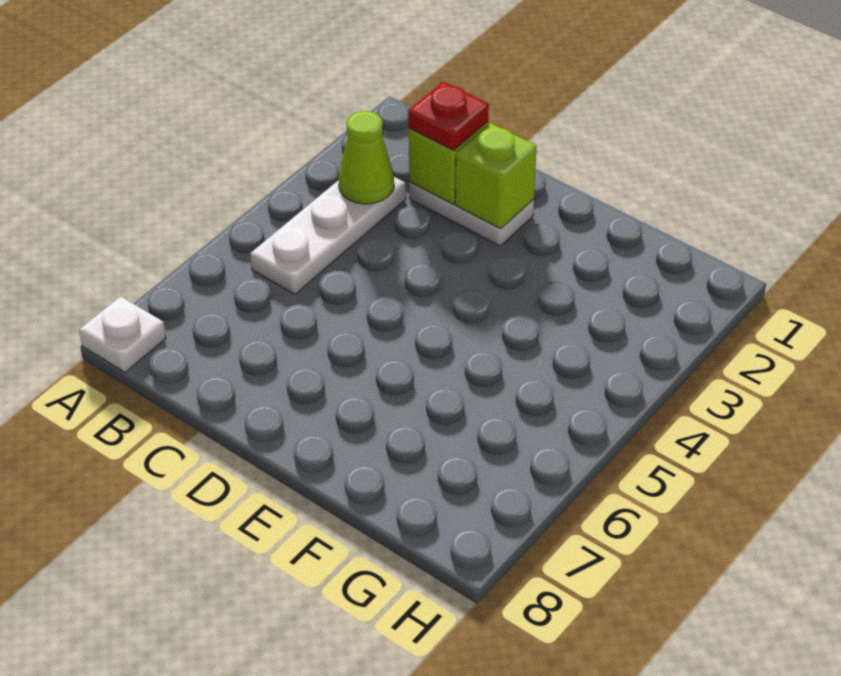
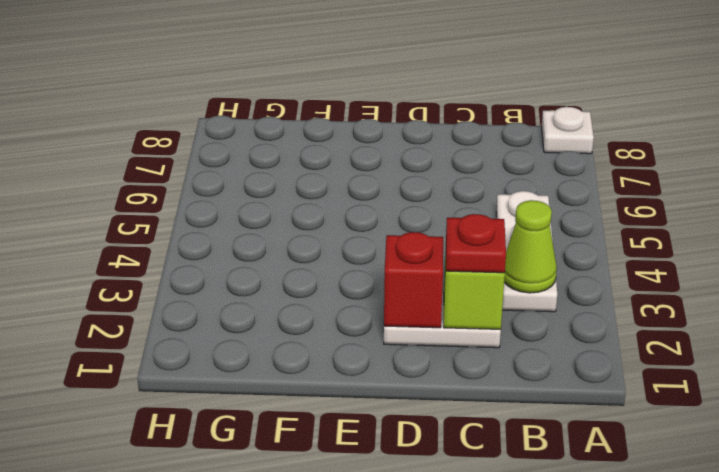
lime brick D2 level 2 -> red brick D2 level 2

